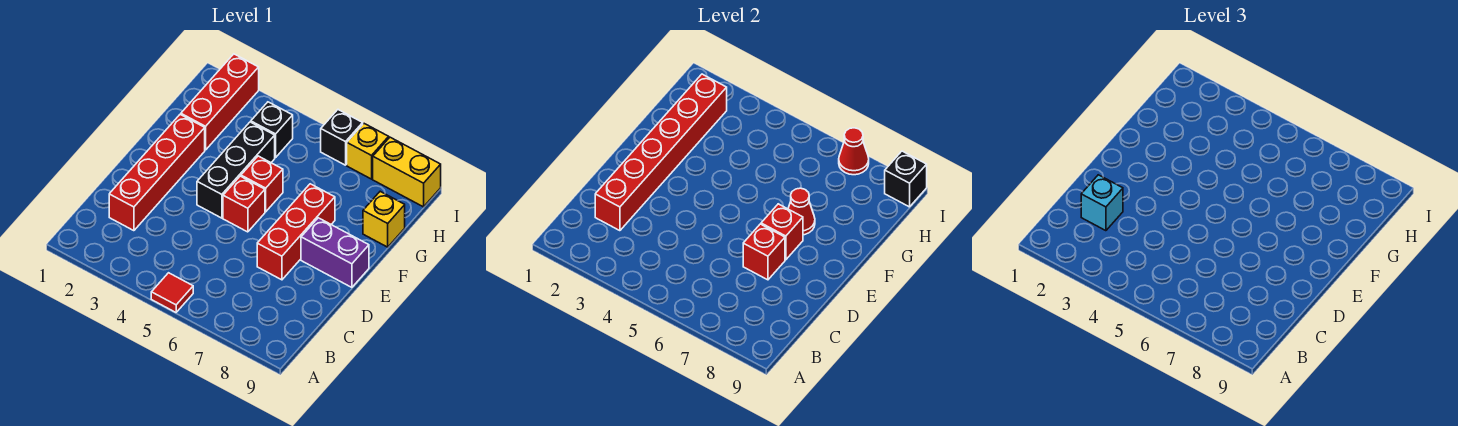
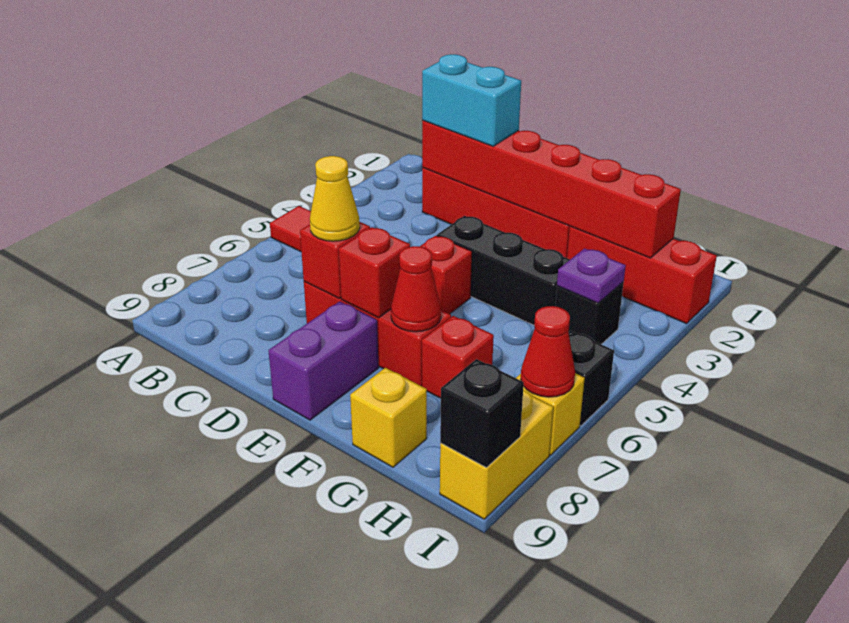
cyan brick C2 level 3 -> cyan brick C2:D2 level 3
none -> yellow cone D7 level 3
red brick F5 level 1 -> red brick G7 level 1
none -> purple plate H4 level 2

